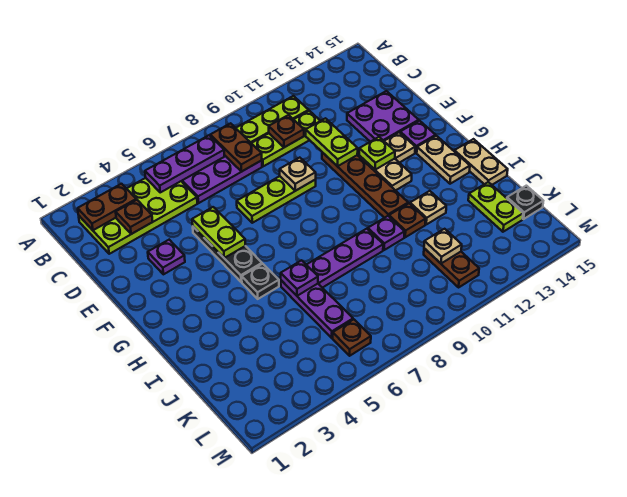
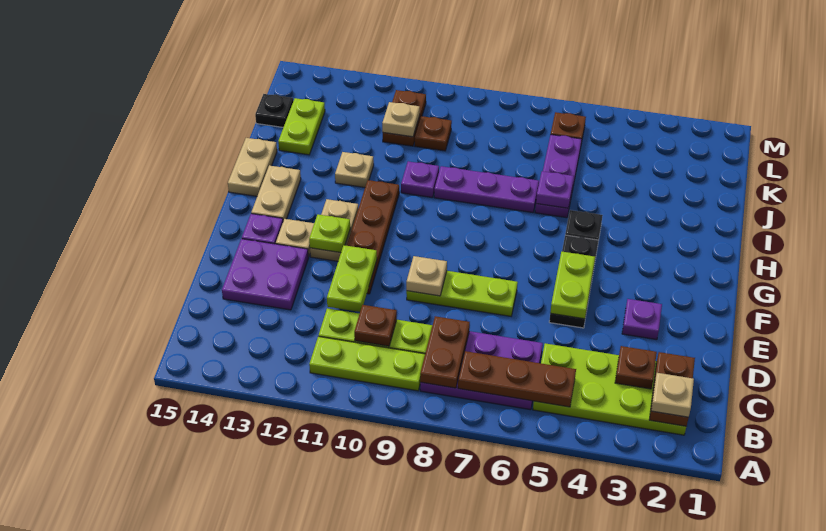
brown plate B2:B3 level 2 -> brown plate B2:C2 level 2
none -> tan plate B2 level 3
purple plate B5:B7 level 2 -> brown plate B5:B7 level 2
brown plate I11 level 1 -> brown plate K10 level 1

